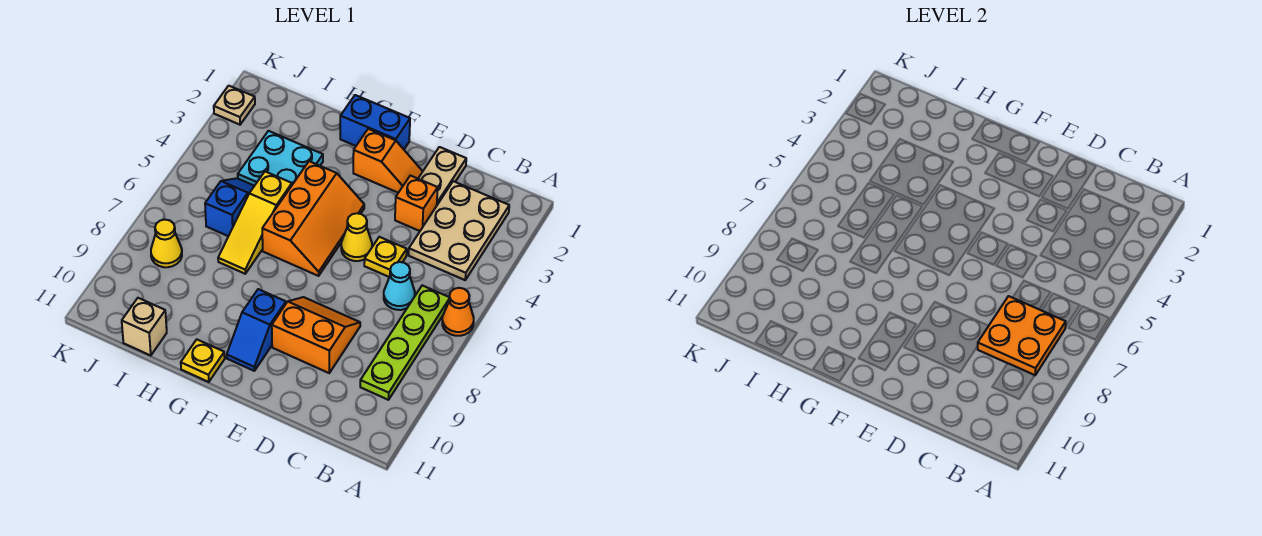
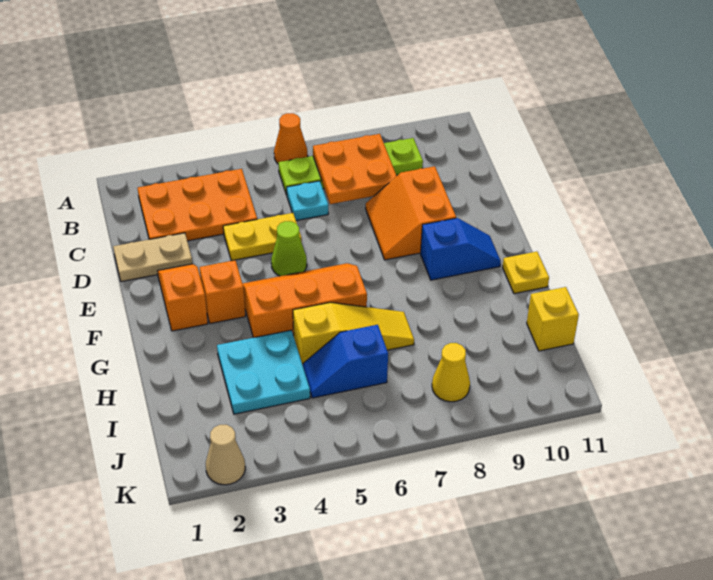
tan plate B2:C4 level 1 -> orange plate B2:C4 level 1
cyan cone C6 level 1 -> cyan plate C6 level 1
orange brick D3 level 1 -> orange brick F3 level 1
yellow plate D5 level 1 -> yellow plate D4:D5 level 1
yellow cone E5 level 1 -> lime cone E5 level 1
blue brick F1:G1 level 1 -> none
tan brick I11 level 1 -> yellow brick I11 level 1
tan plate K2 level 1 -> tan cone K2 level 1

